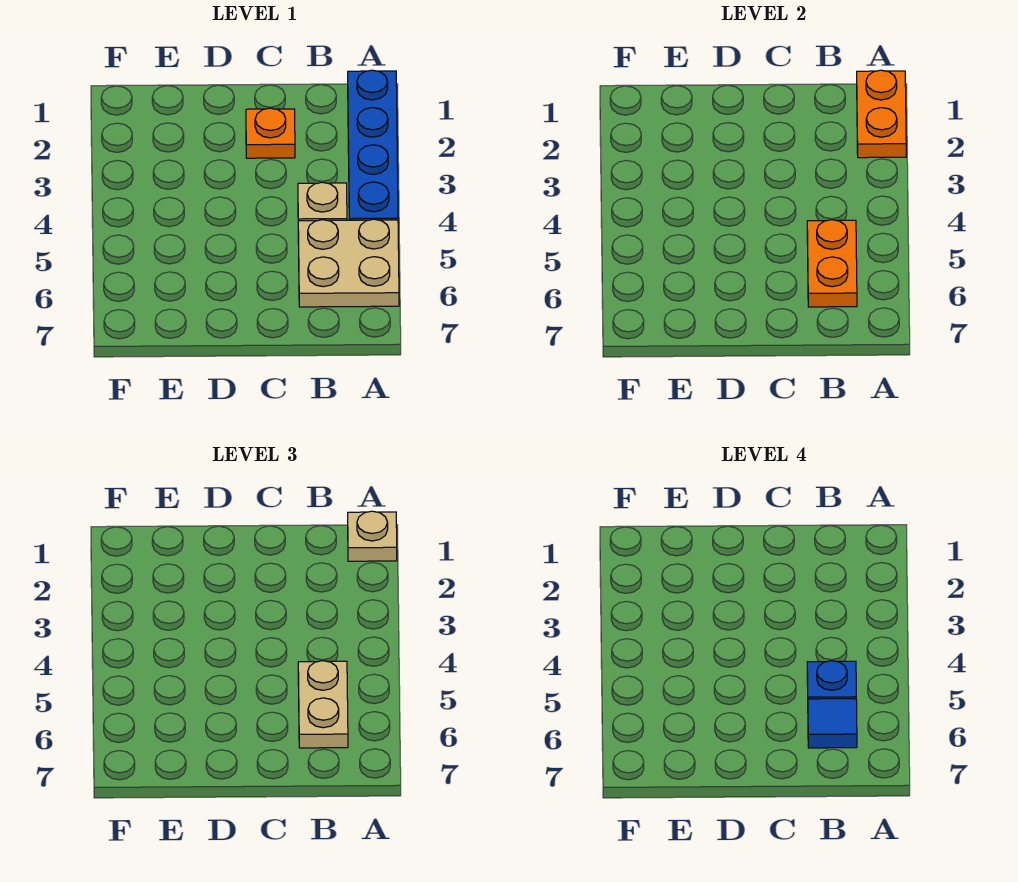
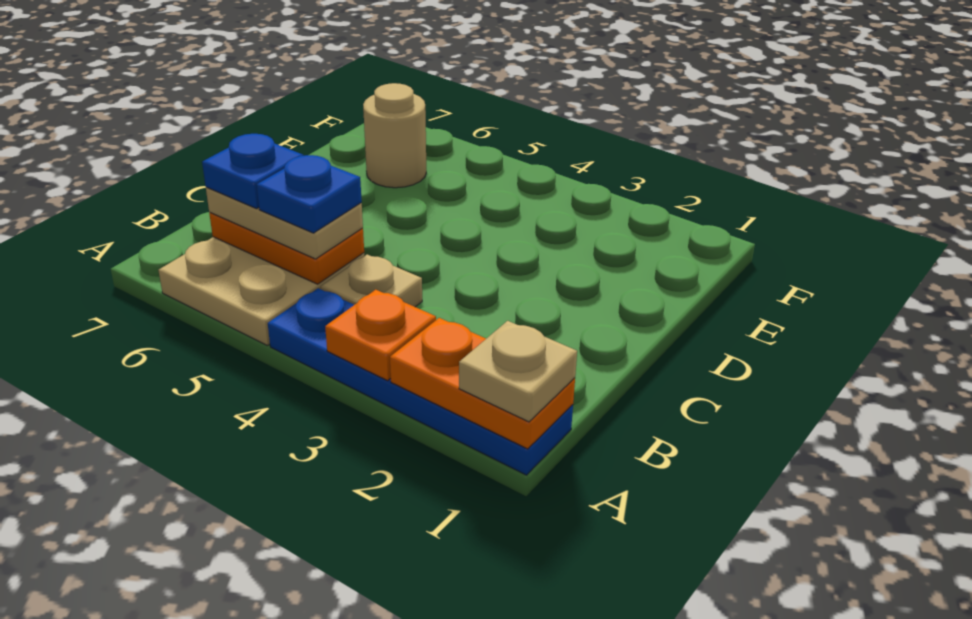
blue tile B6 level 4 -> blue plate B6 level 4
orange plate C2 level 1 -> orange plate A3 level 2
none -> tan round brick E6 level 1

